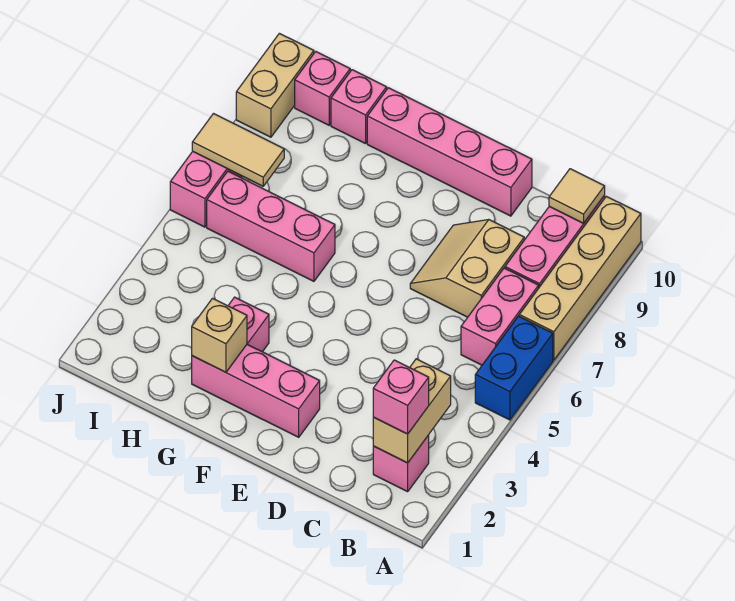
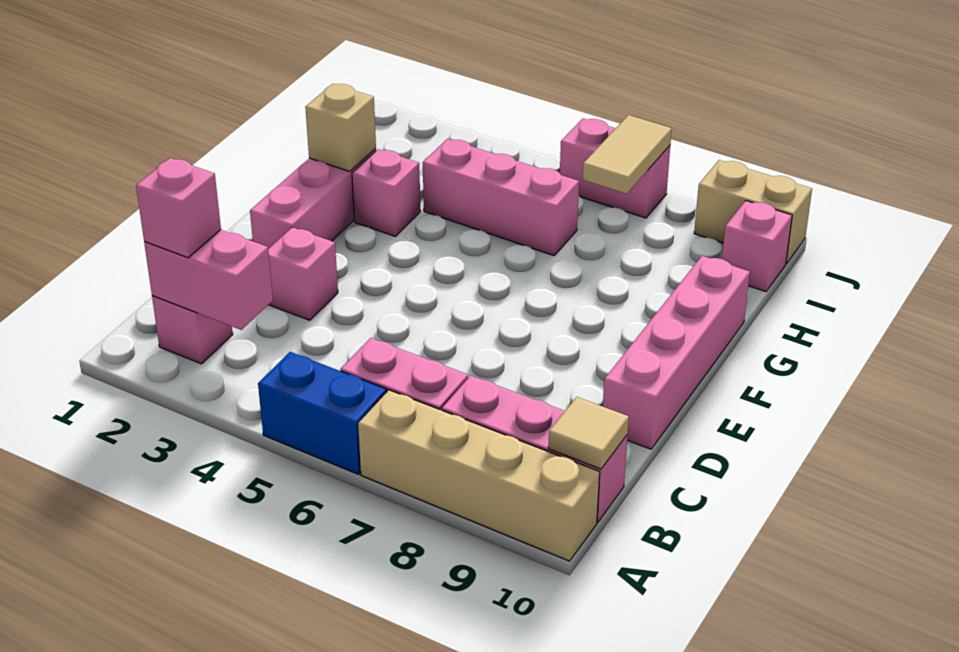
tan brick B2:B3 level 2 -> pink brick B2:B3 level 2
tan slope C7:D8 level 1 top C -> none
pink brick G6:I6 level 1 -> pink brick H4:H6 level 1
pink brick H10 level 1 -> pink brick D3 level 1

